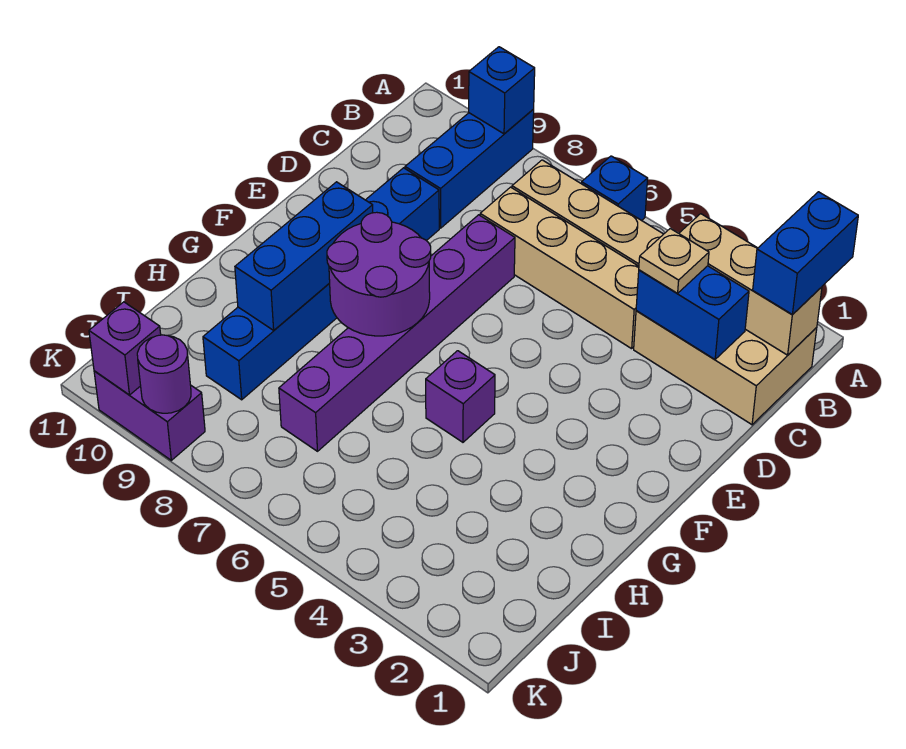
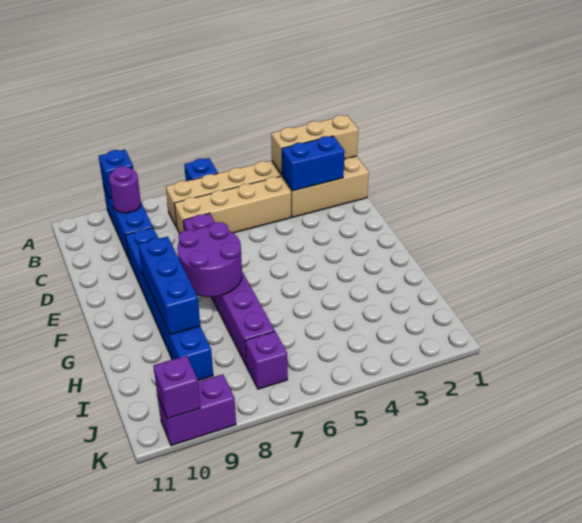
blue brick A1:B1 level 3 -> none
tan plate C3 level 3 -> none
purple brick G5 level 1 -> purple brick J7 level 1
purple round brick K9 level 2 -> purple round brick B9 level 2

